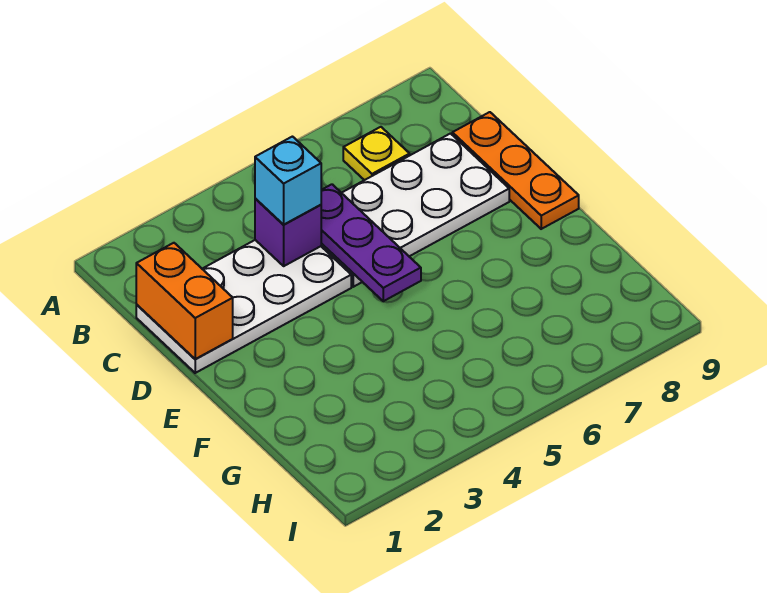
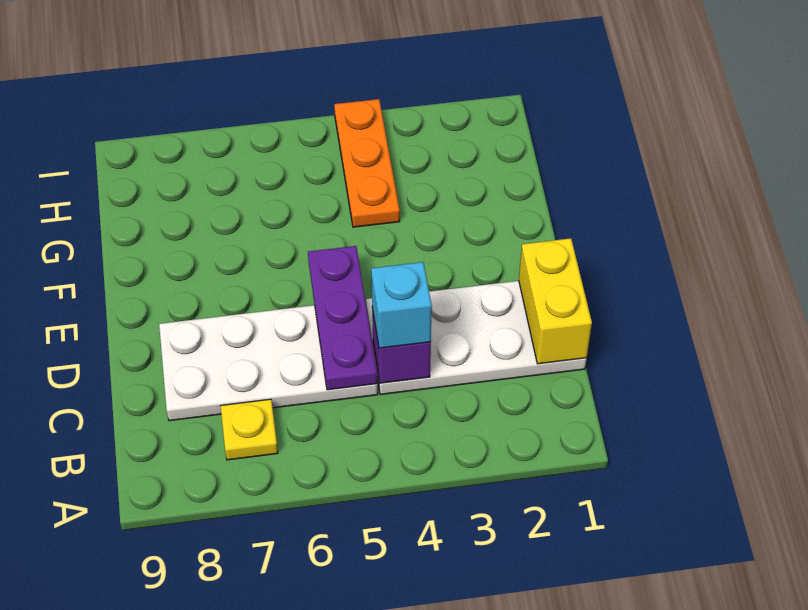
orange brick C1:D1 level 2 -> yellow brick C1:D1 level 2
orange plate C9:E9 level 1 -> orange plate G4:I4 level 1

